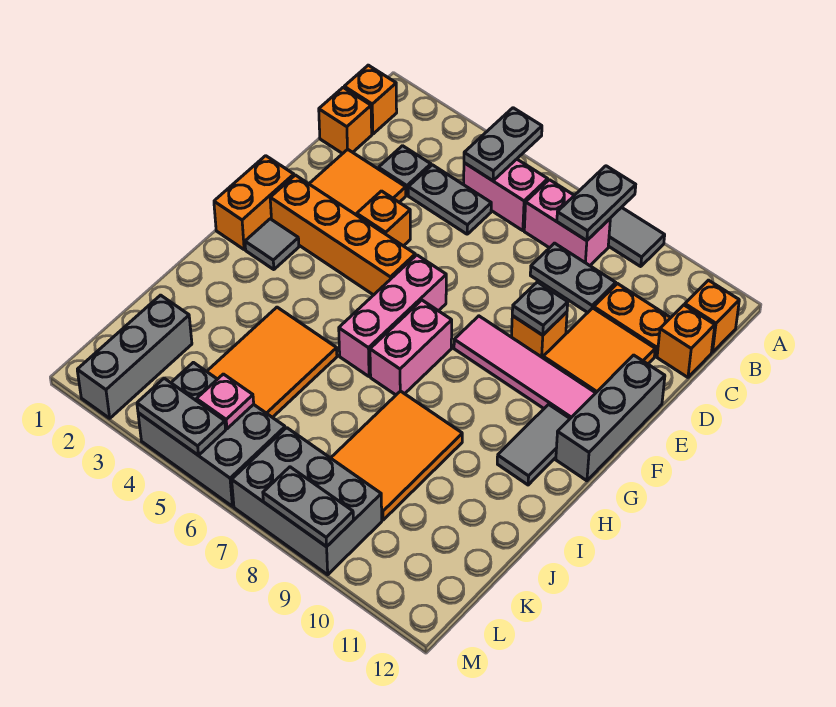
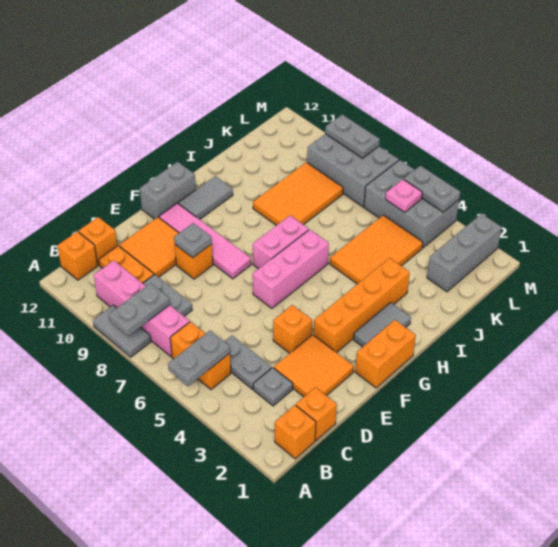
pink brick B5:B6 level 1 -> orange brick B5:B6 level 1
pink brick B7:B8 level 1 -> pink brick B7:B10 level 1
grey brick E12:G12 level 1 -> grey brick F12:G12 level 1
orange brick F2:F5 level 1 -> orange brick F3:I3 level 1
grey tile G2 level 1 -> grey tile G2:H2 level 1

